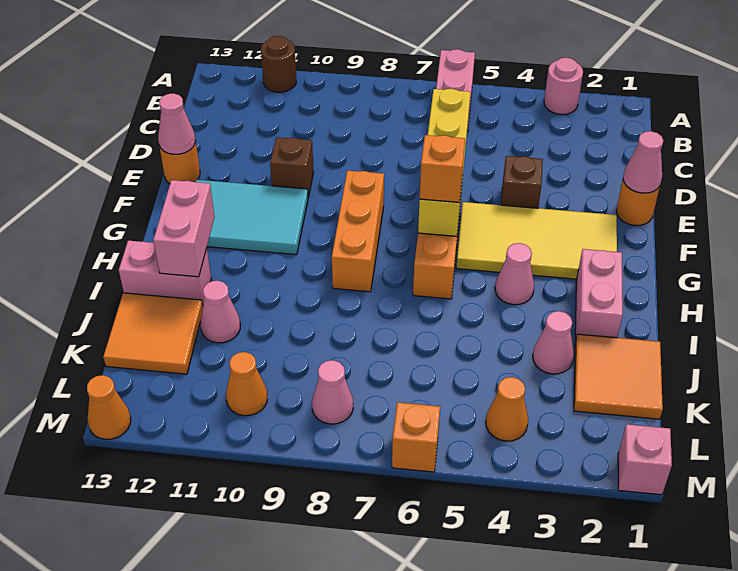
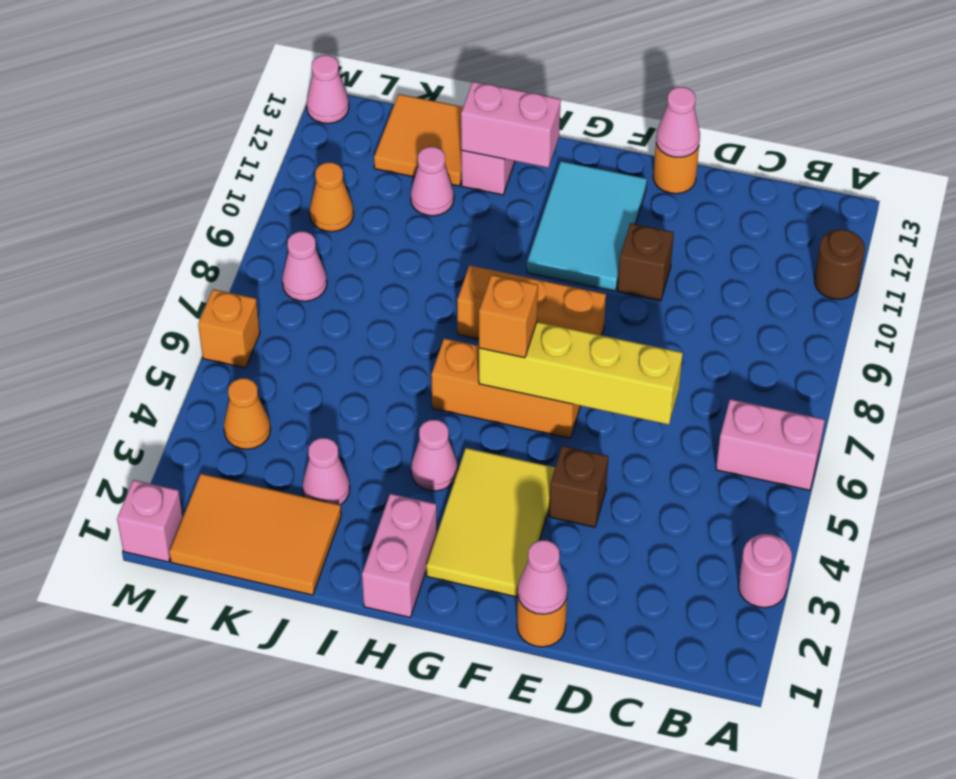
yellow tile F2:G5 level 1 -> yellow tile F2:G4 level 1
pink brick H2:I2 level 1 -> pink brick H1:H2 level 1
orange tile J1:K2 level 1 -> orange tile J1:L2 level 1
orange cone M13 level 1 -> pink cone M13 level 1

